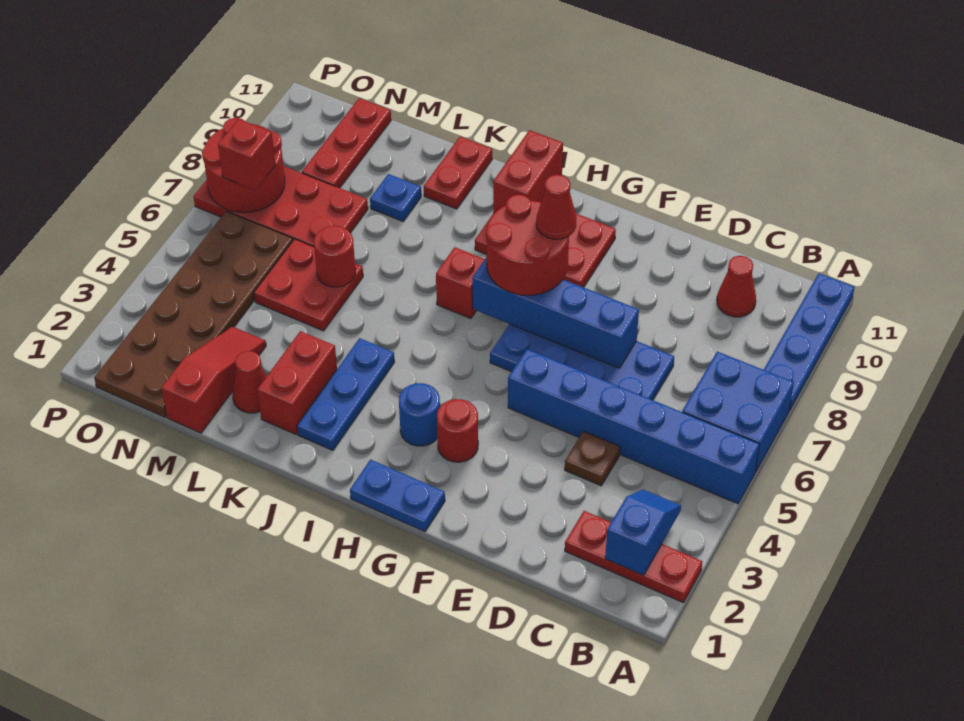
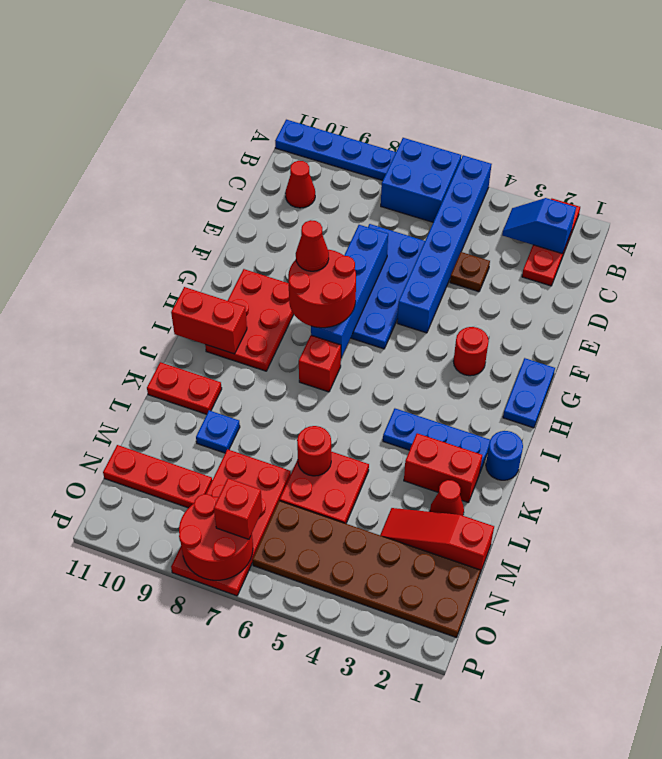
blue round brick H3 level 1 -> blue round brick J1 level 1

